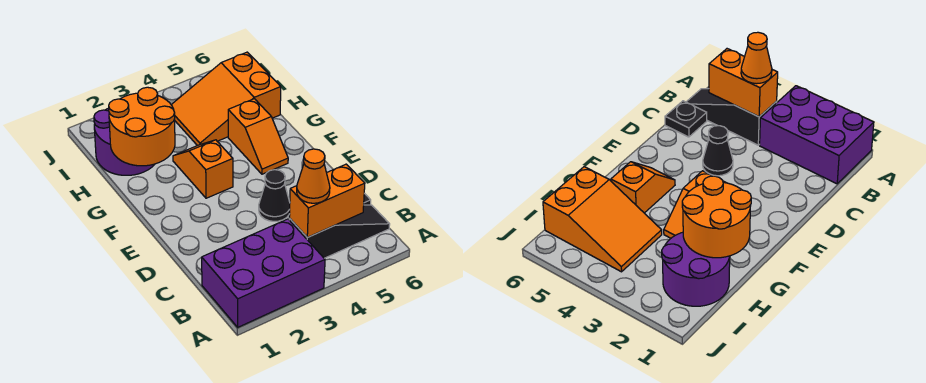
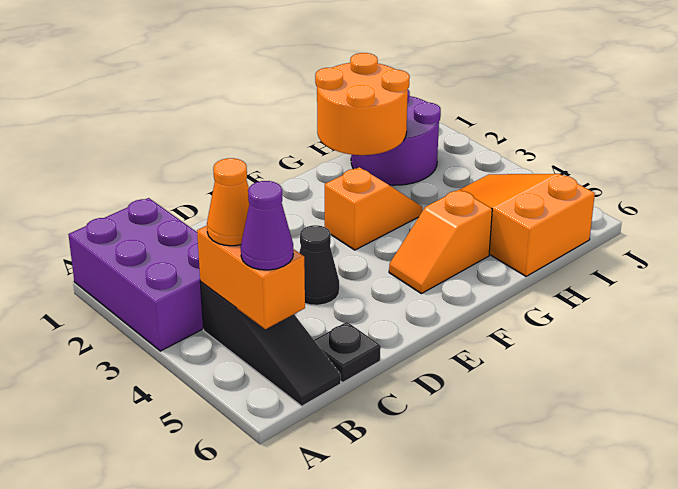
none -> purple cone B5 level 3

